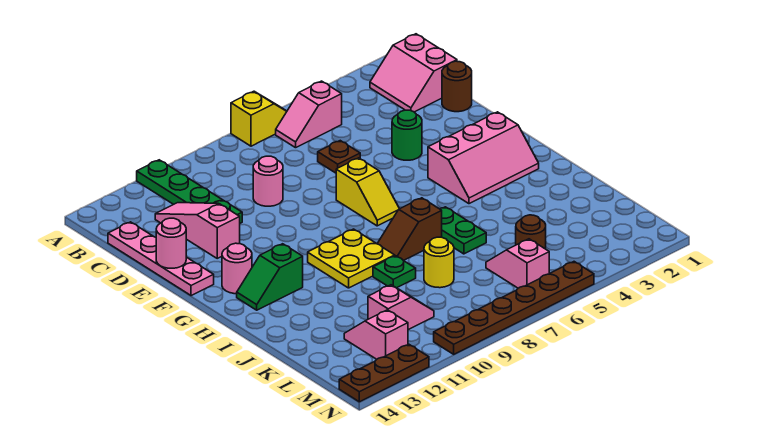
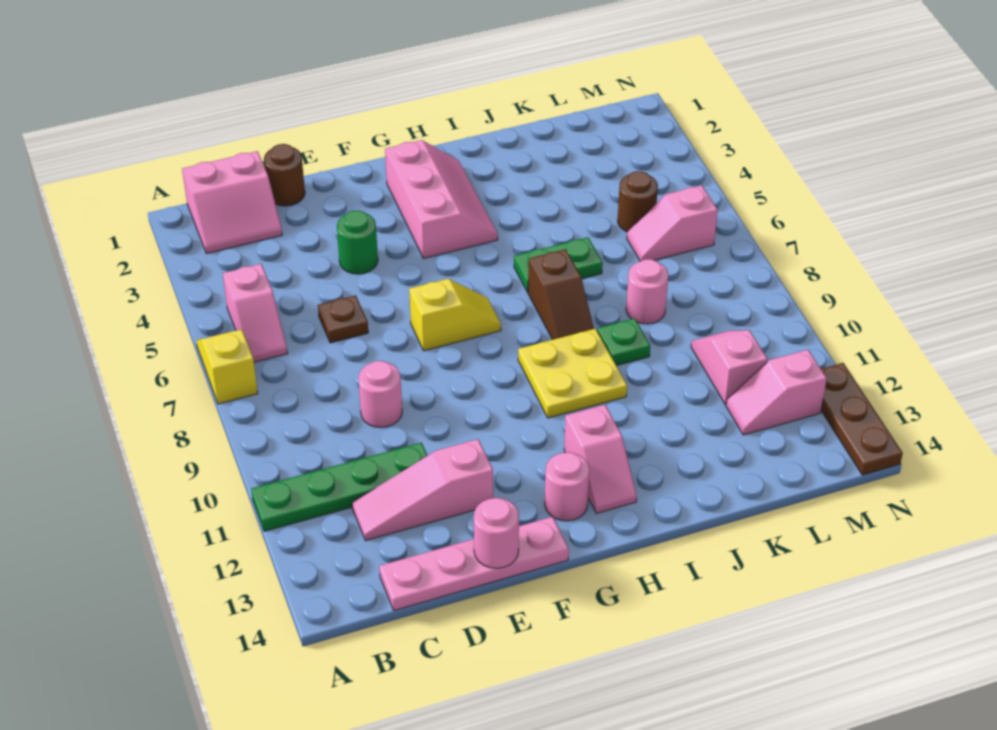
green slope H12:H13 level 1 top 12 -> pink slope H12:H13 level 1 top 12
yellow round brick K8 level 1 -> pink round brick K8 level 1
brown plate N5:N10 level 1 -> none

